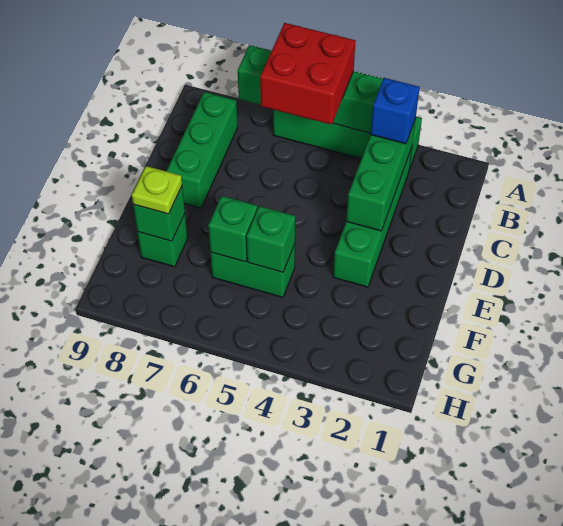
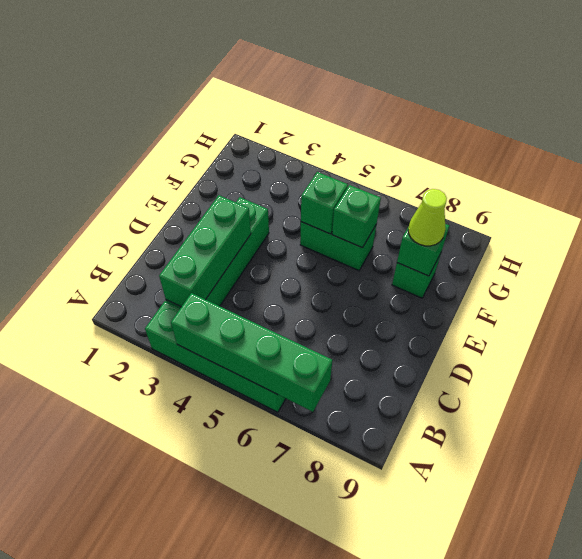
red brick A5:B6 level 3 -> none
blue brick B3 level 3 -> none
green brick B8:D8 level 1 -> none
lime plate F8 level 3 -> lime cone F8 level 3

